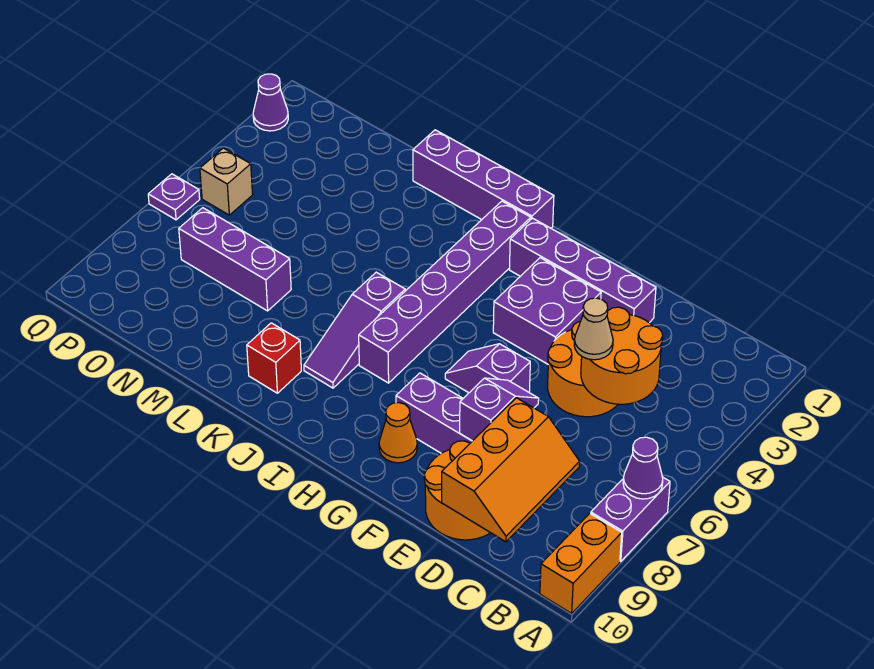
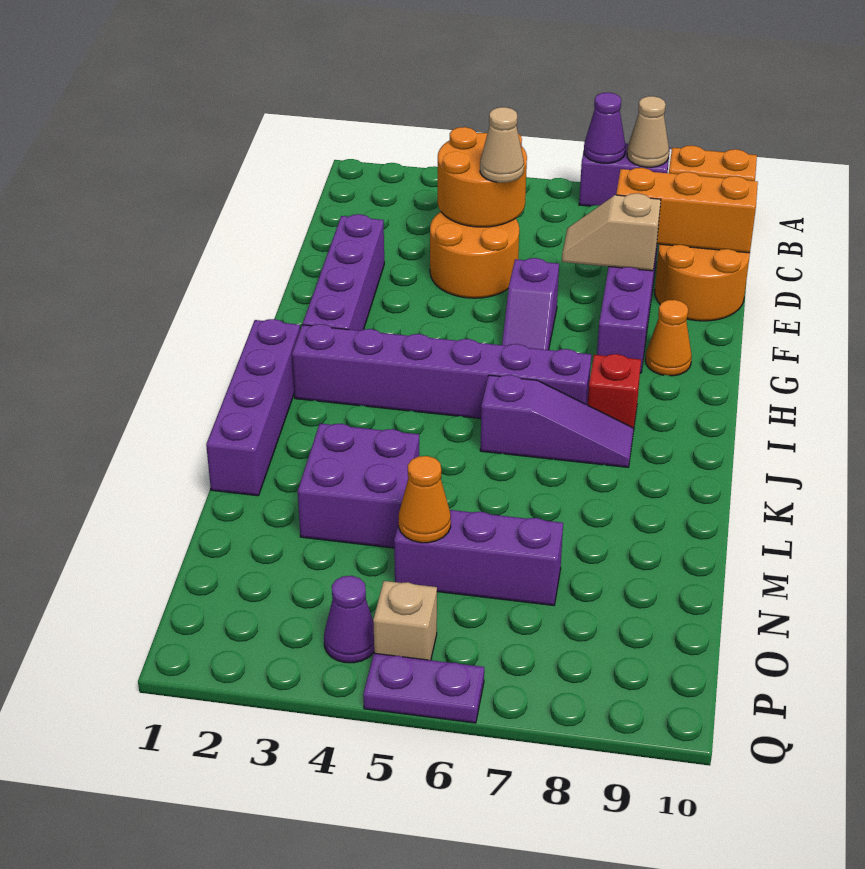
none -> tan cone A8 level 2
purple slope E7:E8 level 2 top 8 -> tan slope E7:E8 level 2 top 8
purple brick F3:G4 level 1 -> purple brick L3:M4 level 1
red brick K9 level 1 -> red brick I8 level 1
purple brick M7:O7 level 1 -> purple brick N5:N7 level 1
none -> orange cone N5 level 2
purple cone Q2 level 1 -> purple cone P4 level 1
purple plate Q6 level 1 -> purple plate Q5:Q6 level 1

